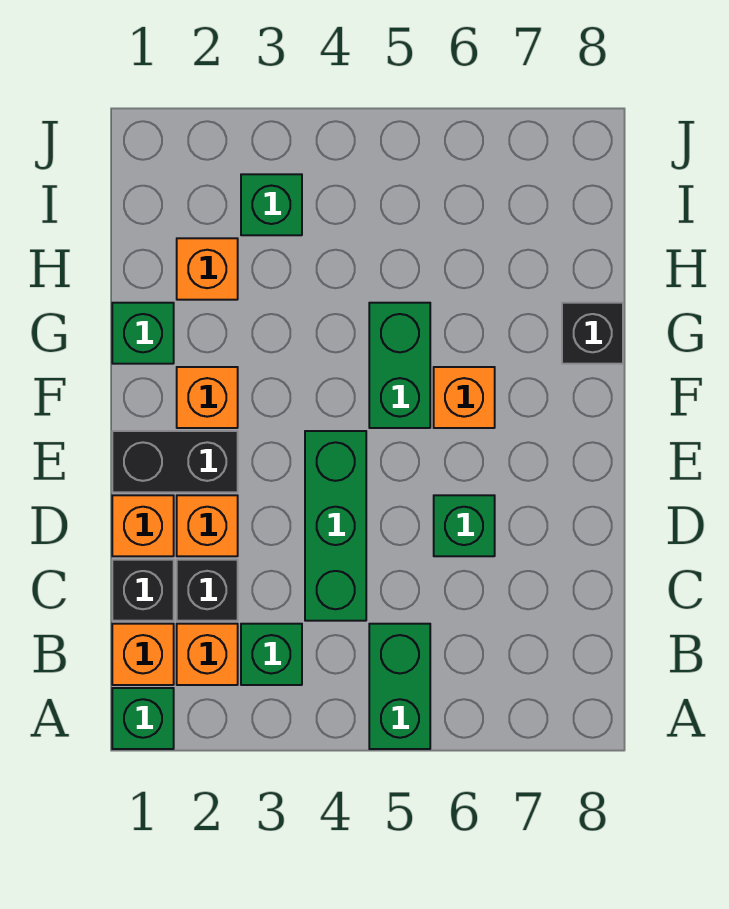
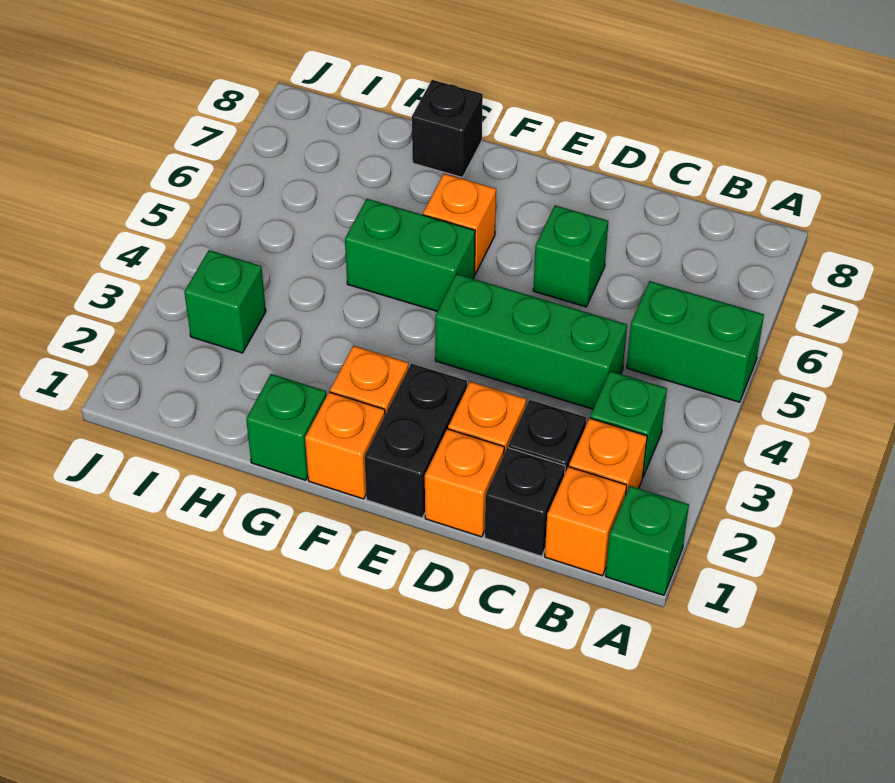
orange brick H2 level 1 -> orange brick F1 level 1

